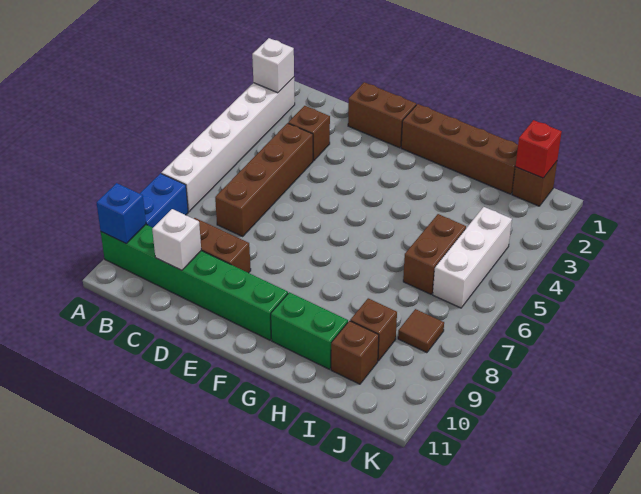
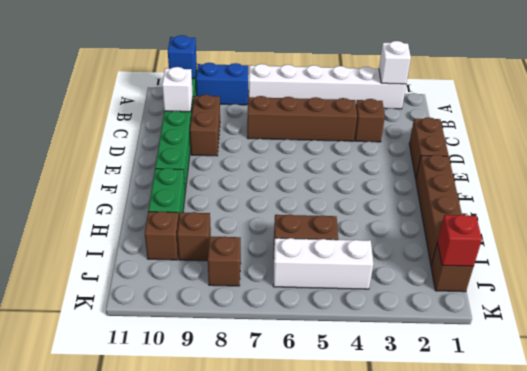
brown tile J8 level 1 -> brown brick J8 level 1

